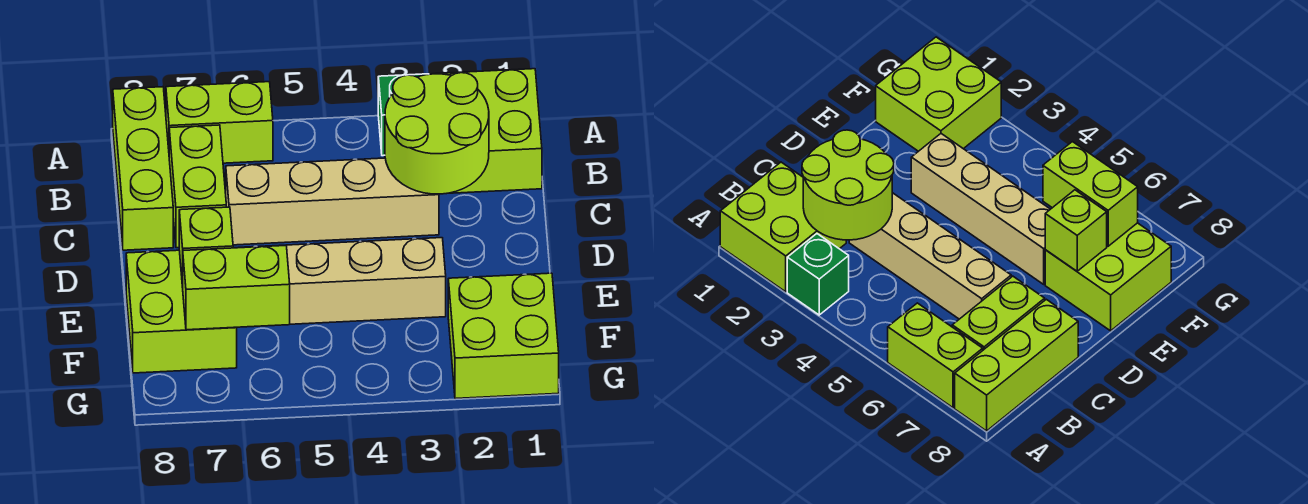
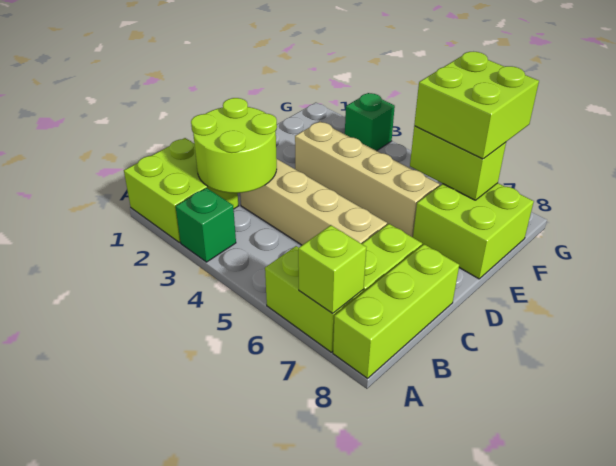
lime brick E7 level 2 -> lime brick A7 level 2
lime brick F1:G2 level 1 -> lime brick F6:G7 level 3
none -> green brick G3 level 1

